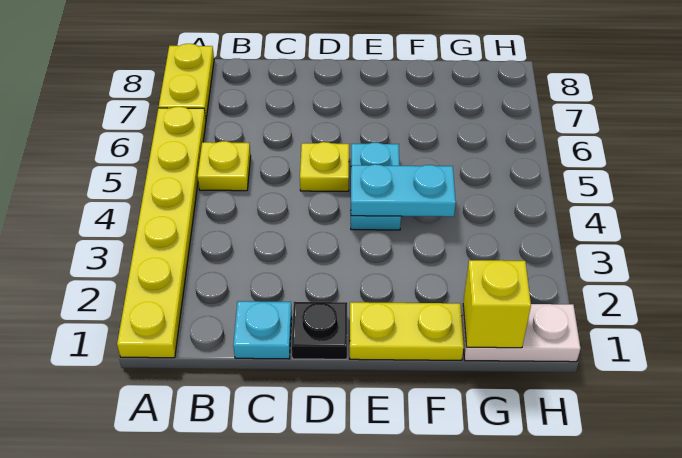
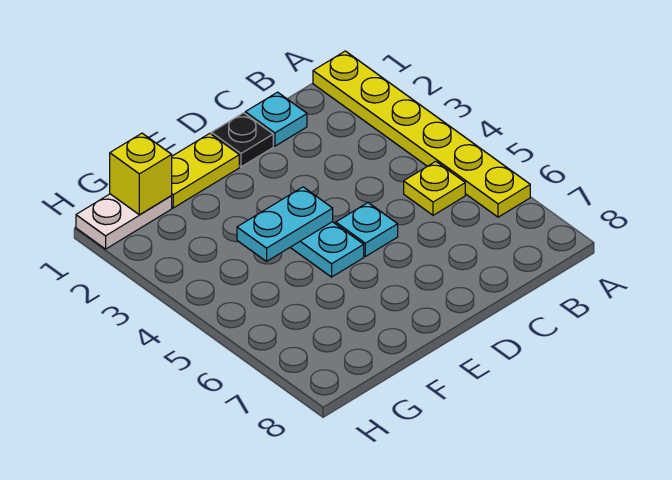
yellow plate A7:A8 level 1 -> none
yellow plate D5 level 1 -> cyan plate D5 level 1

